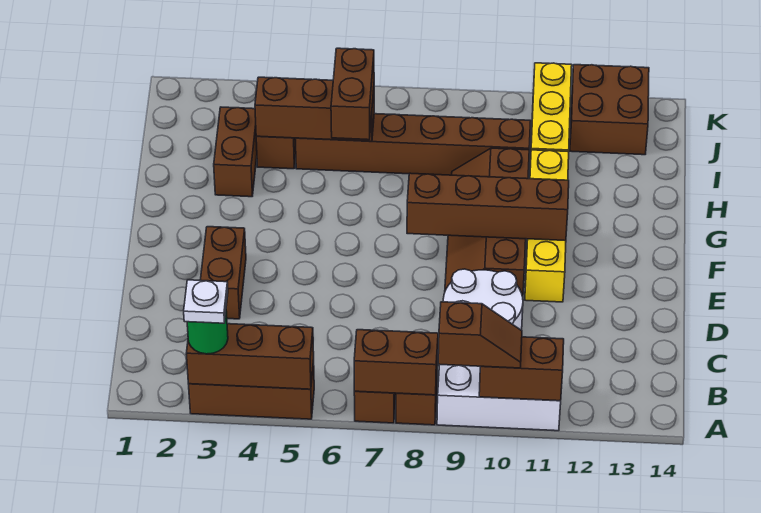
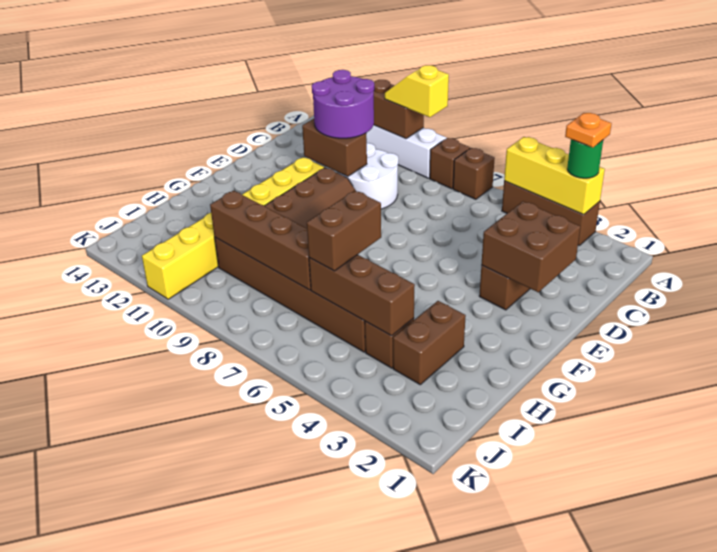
brown brick A3:A5 level 2 -> yellow brick A3:A5 level 2
white plate A3 level 4 -> orange plate A3 level 4
brown brick A7:A8 level 2 -> brown brick D10:D11 level 2
brown slope A9:A10 level 3 top 9 -> yellow slope A9:A10 level 3 top 9
none -> purple round brick C10:D11 level 3
brown brick F8:F11 level 2 -> brown brick I7:I10 level 2
brown brick J12:K13 level 1 -> brown brick D2:E3 level 2

